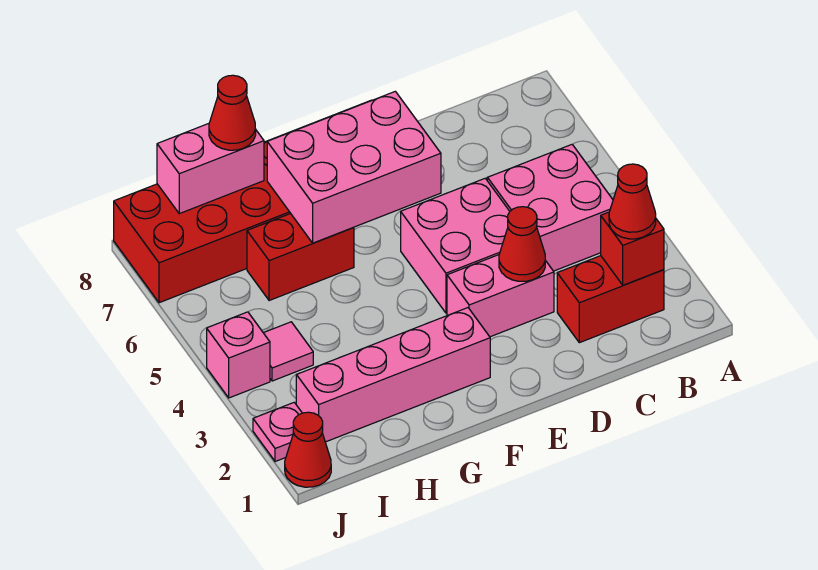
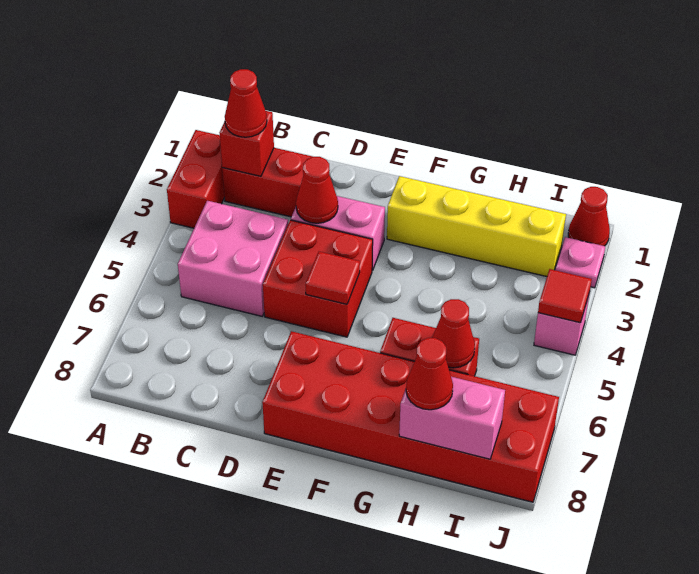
none -> red brick A2:A3 level 1
pink brick D4:E5 level 1 -> red brick D4:E5 level 1
none -> red tile E5 level 2
pink brick E6:G7 level 2 -> none
pink brick F2:I2 level 1 -> yellow brick F2:I2 level 1
none -> red cone H6 level 2
pink tile I4 level 1 -> none
none -> red tile J4 level 2

